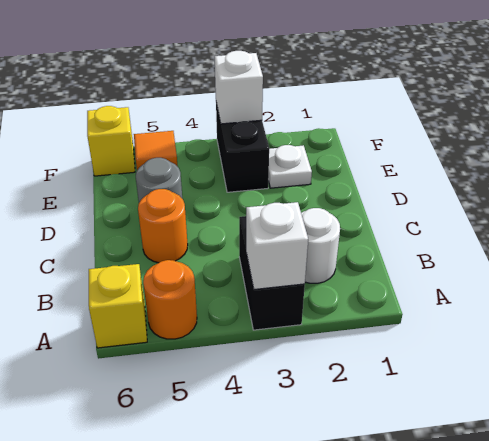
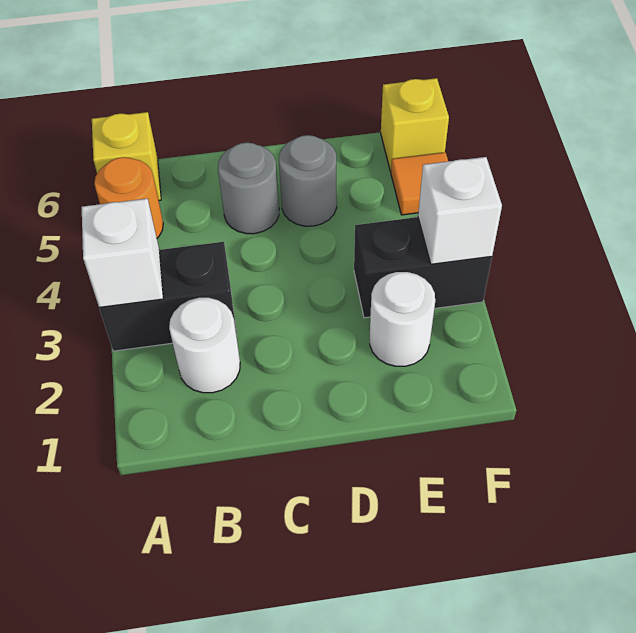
orange round brick C5 level 1 -> grey round brick C5 level 1
white plate E2 level 1 -> white round brick E2 level 1

